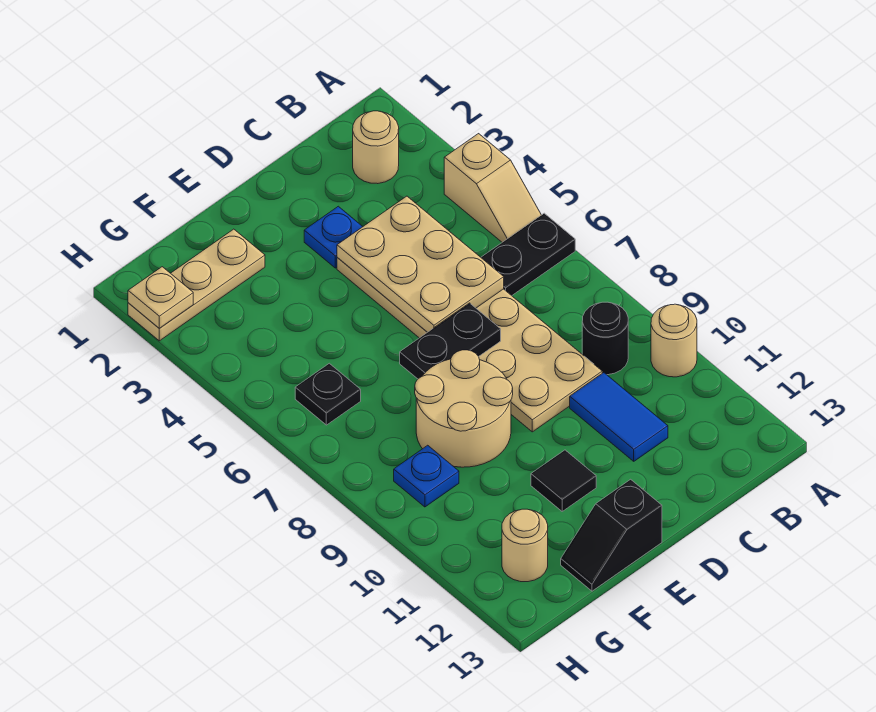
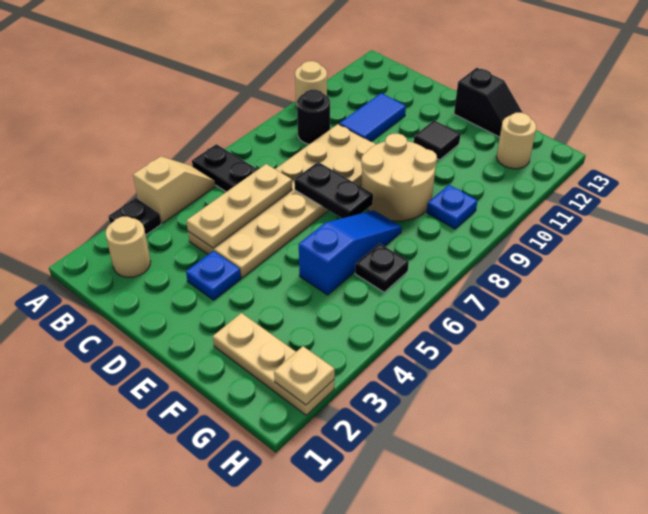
none -> black plate A3 level 1
tan plate C4:D6 level 2 -> tan plate C4:C6 level 2
none -> blue slope F5:F7 level 1 top 5

